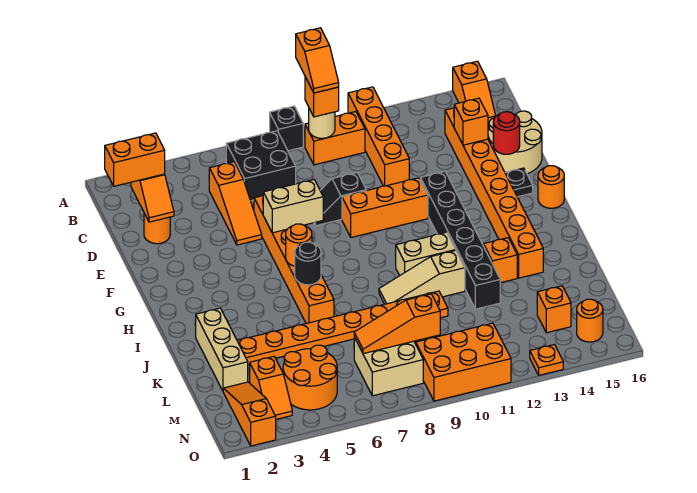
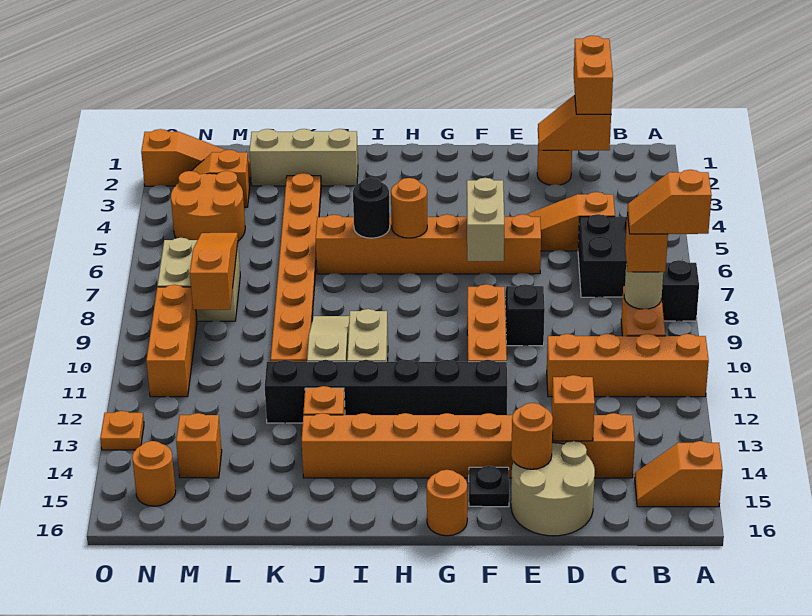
red round brick E15 level 2 -> orange round brick E15 level 2
orange brick N9:O11 level 1 -> orange brick N9:N11 level 1

